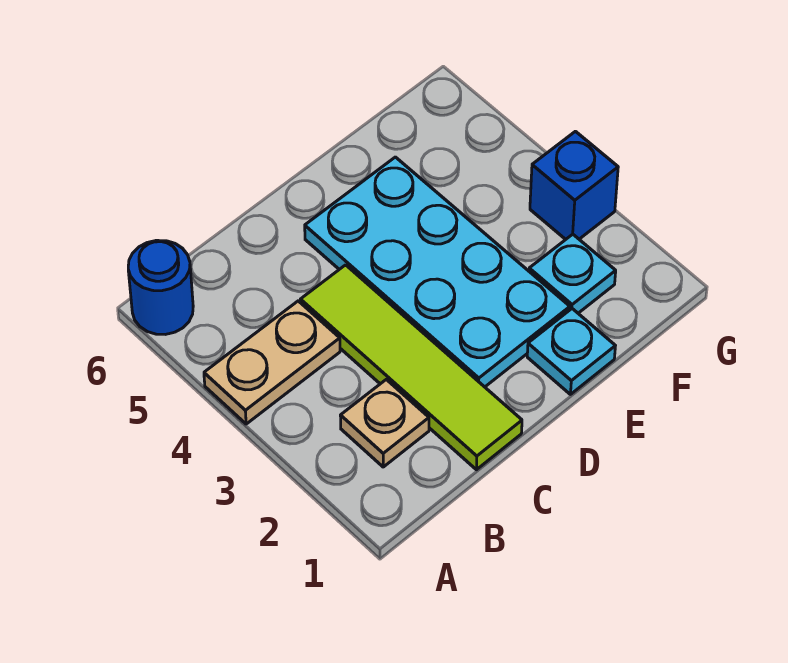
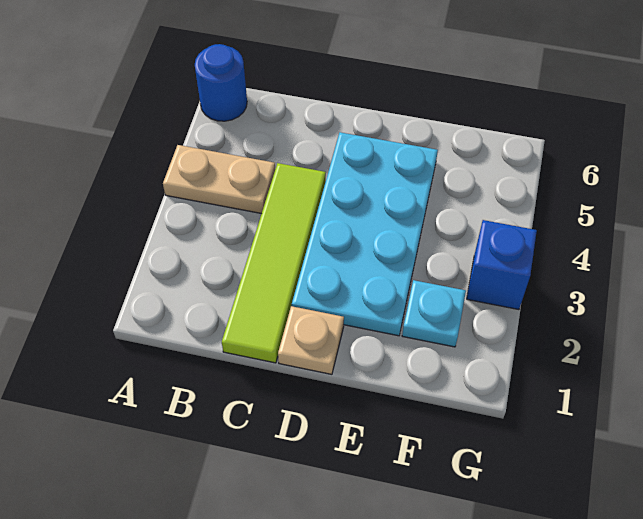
tan plate B2 level 1 -> tan plate D1 level 1
cyan plate E1 level 1 -> none

